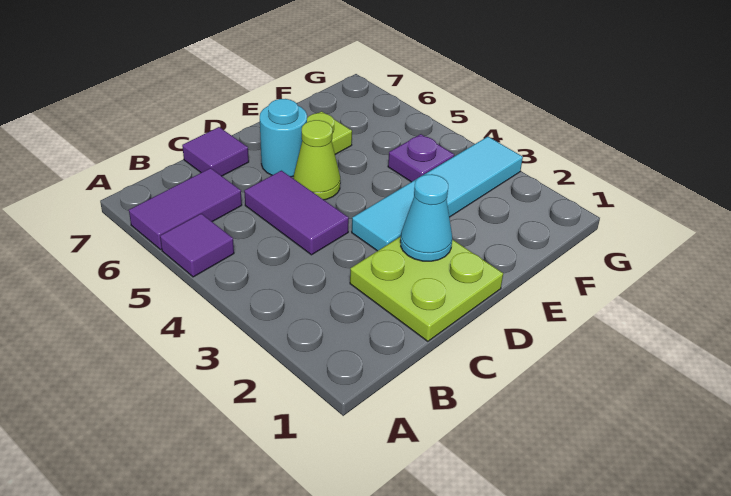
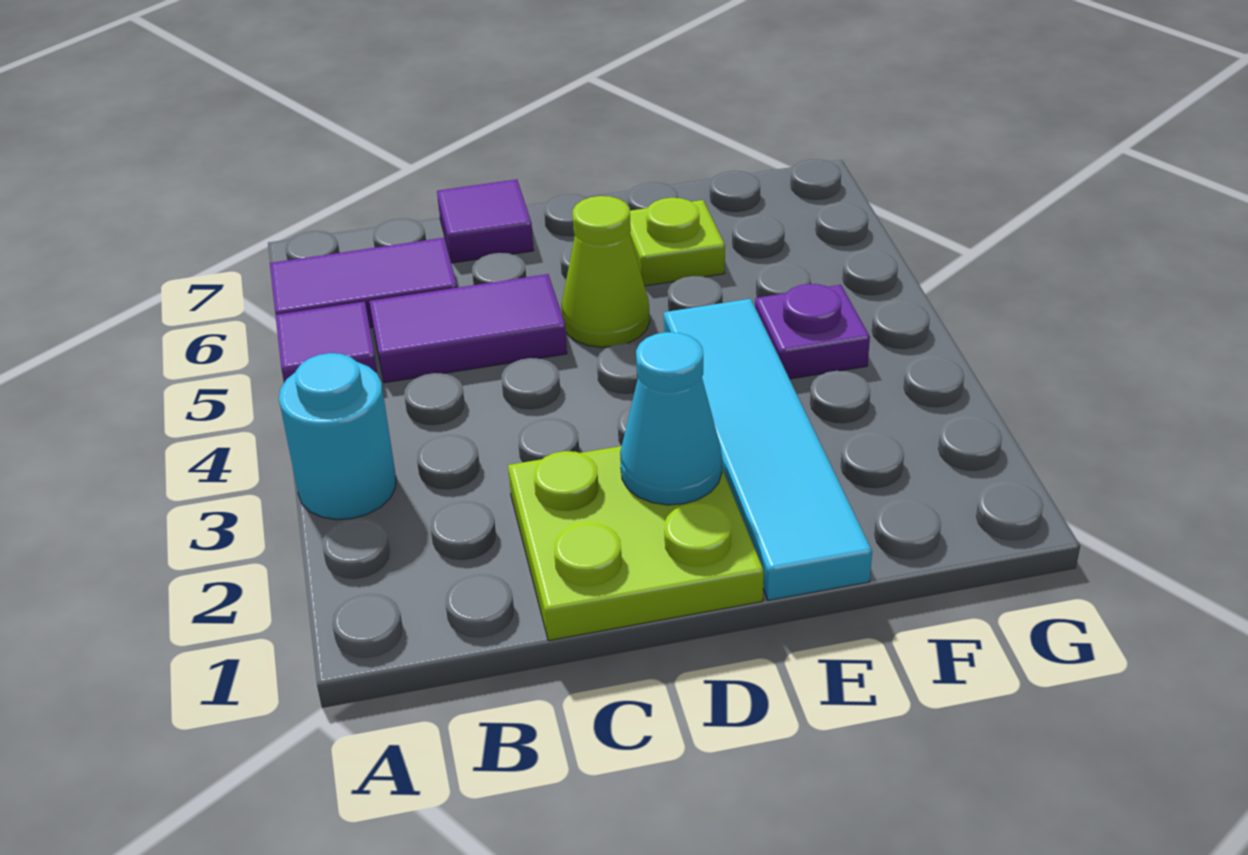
purple tile C4:C5 level 1 -> purple tile B5:C5 level 1
cyan tile D3:G3 level 1 -> cyan tile E1:E4 level 1
cyan round brick D6 level 1 -> cyan round brick A3 level 1

